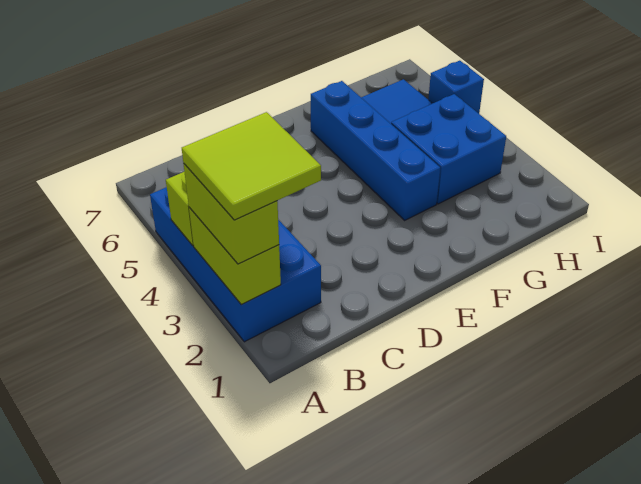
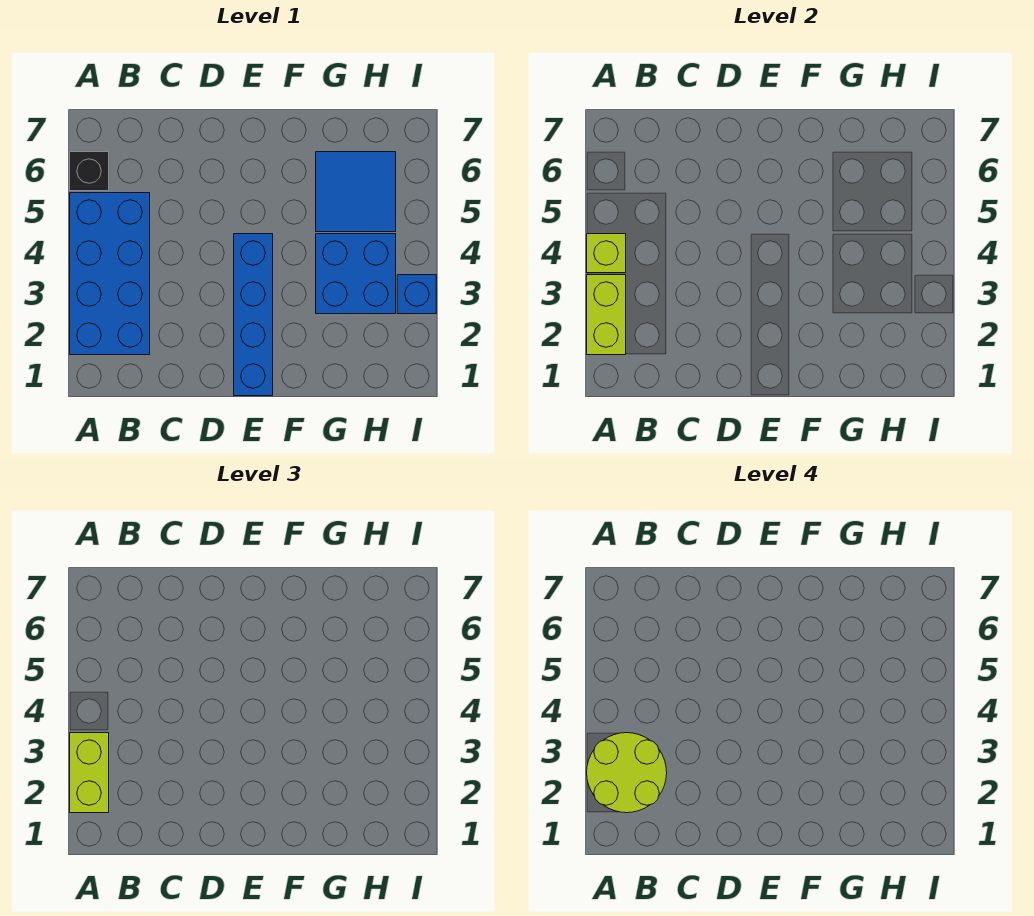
lime tile A2:B3 level 4 -> lime round brick A2:B3 level 4
none -> black brick A6 level 1
blue brick F3:F6 level 1 -> blue brick E1:E4 level 1
blue brick I5 level 1 -> blue brick I3 level 1

